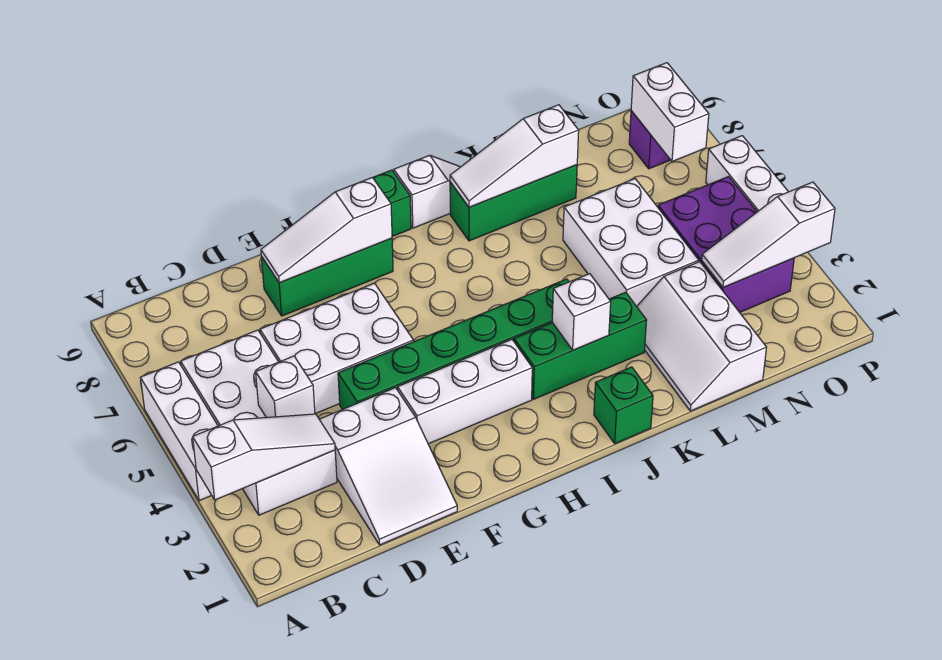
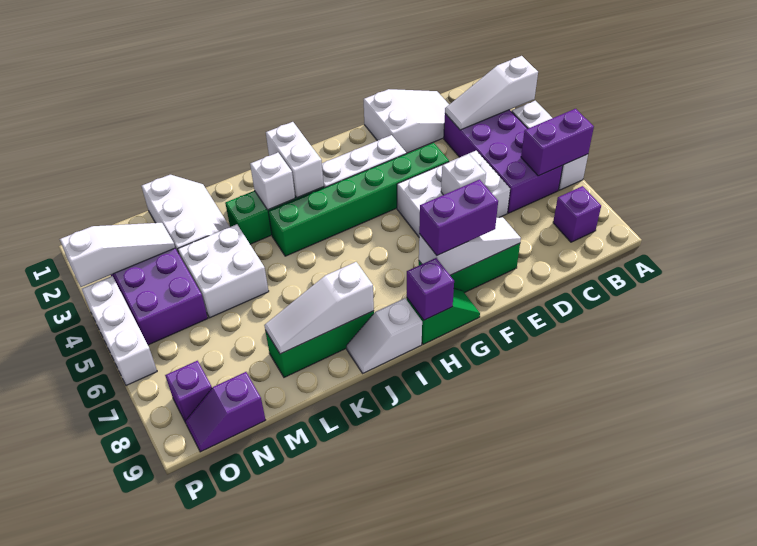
none -> purple brick A6:B6 level 2
white brick B3:C6 level 1 -> purple brick B3:C6 level 1
none -> purple brick B8 level 1
white brick C4 level 2 -> white brick E6 level 2
white slope D1:E3 level 1 top 3 -> white slope C1:E2 level 1 top E
none -> purple brick F8:G8 level 3
none -> purple brick H9 level 2
green brick J1 level 1 -> none
white slope J8:L8 level 2 top L -> white slope J8:L8 level 2 top J
white brick L4:M6 level 1 -> white brick L4:M5 level 1
none -> purple slope N9:O9 level 1 top N
white brick O7:O8 level 2 -> white brick I2:I3 level 2

